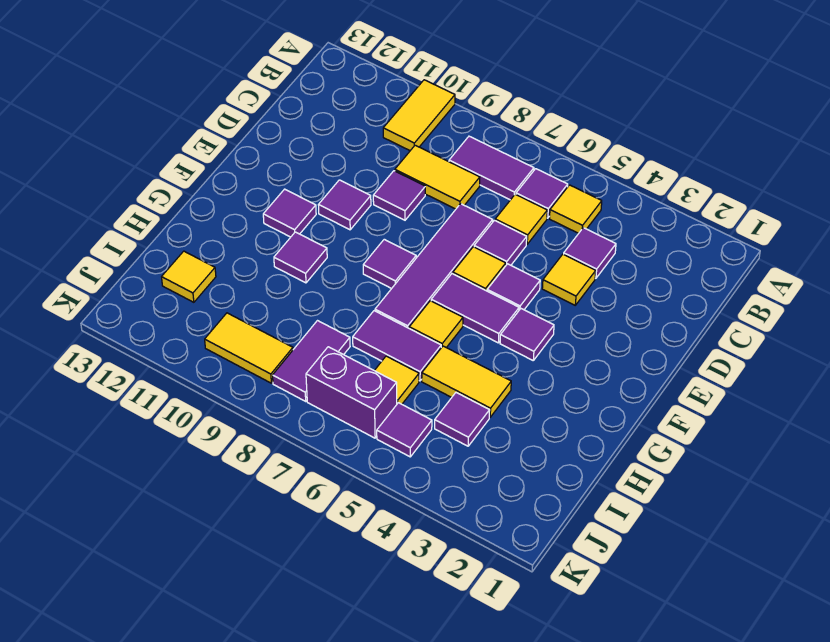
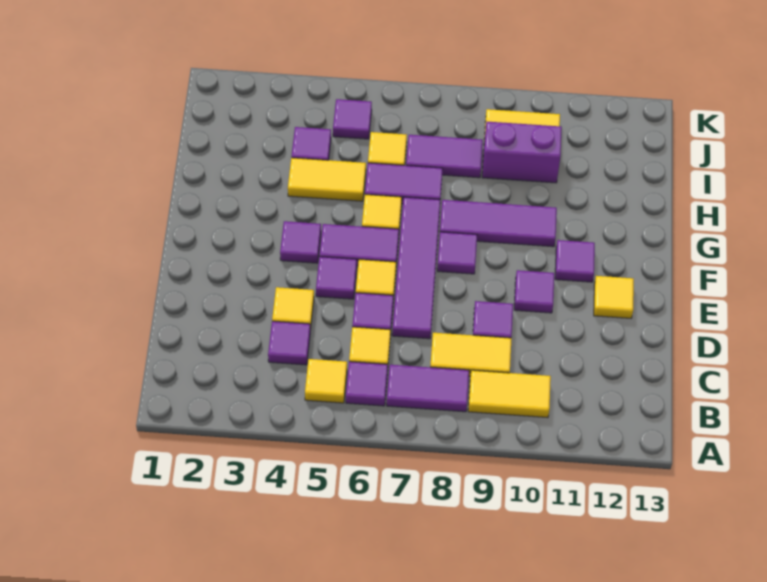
yellow tile A10:B10 level 1 -> yellow tile B9:B10 level 1
purple tile G10 level 1 -> purple tile G8:G10 level 1
purple tile I8:J8 level 1 -> purple tile I7:I8 level 1
yellow tile I12 level 1 -> yellow tile E12 level 1
purple brick J6:J7 level 1 -> purple brick I9:I10 level 1

